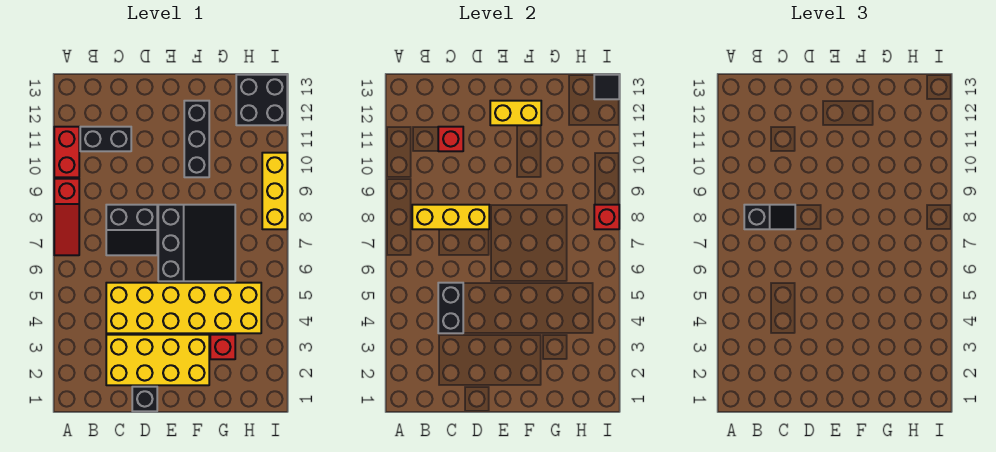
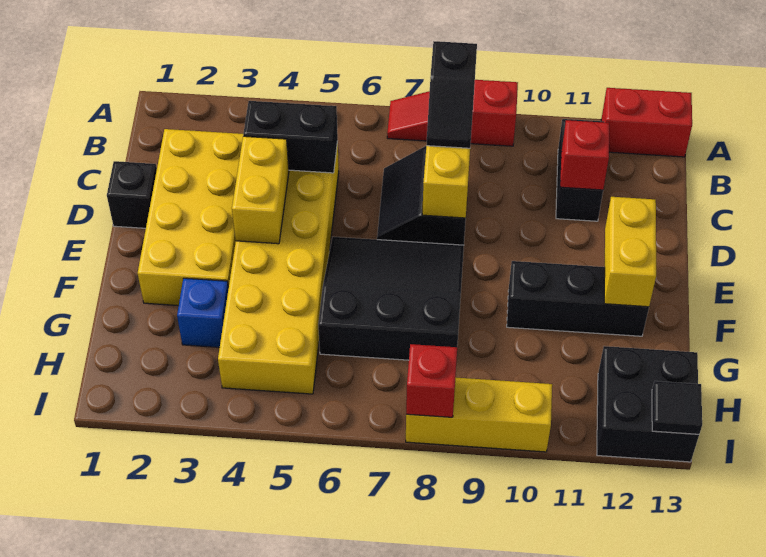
red brick A10:A11 level 1 -> red brick A12:A13 level 1
none -> yellow brick D4:E4 level 2
black slope E6:G8 level 1 top E -> black slope E6:G8 level 1 top G
red brick G3 level 1 -> blue brick G3 level 1

